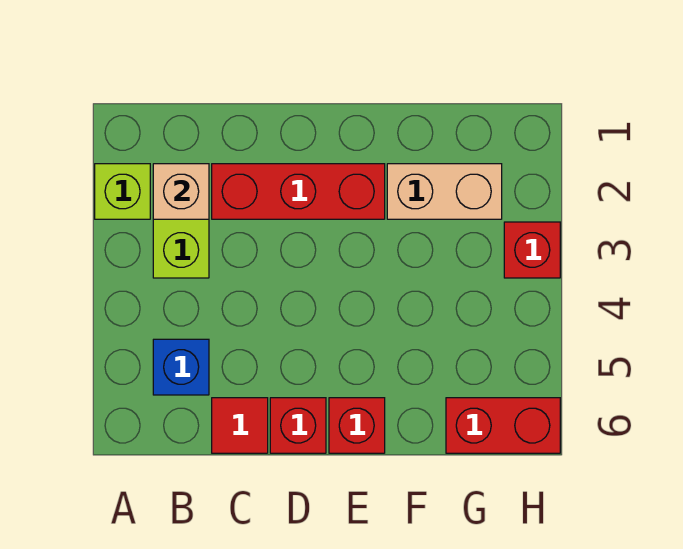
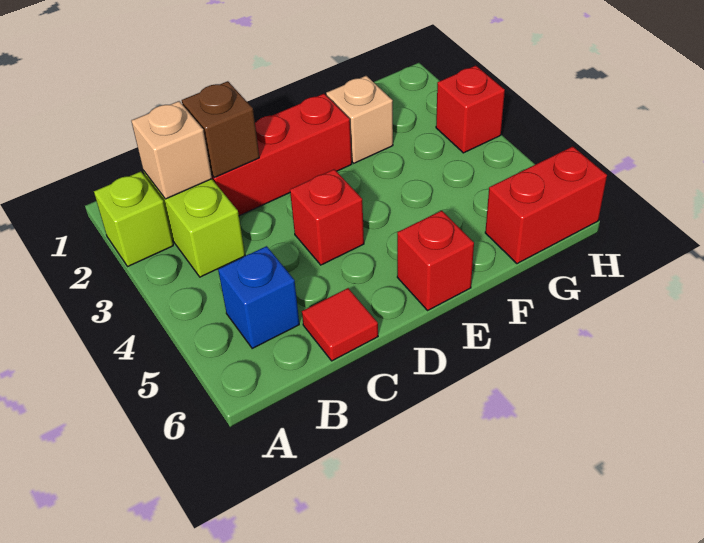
none -> brown brick C2 level 2
red brick D6 level 1 -> red brick D4 level 1
tan brick F2:G2 level 1 -> tan brick F2 level 1

